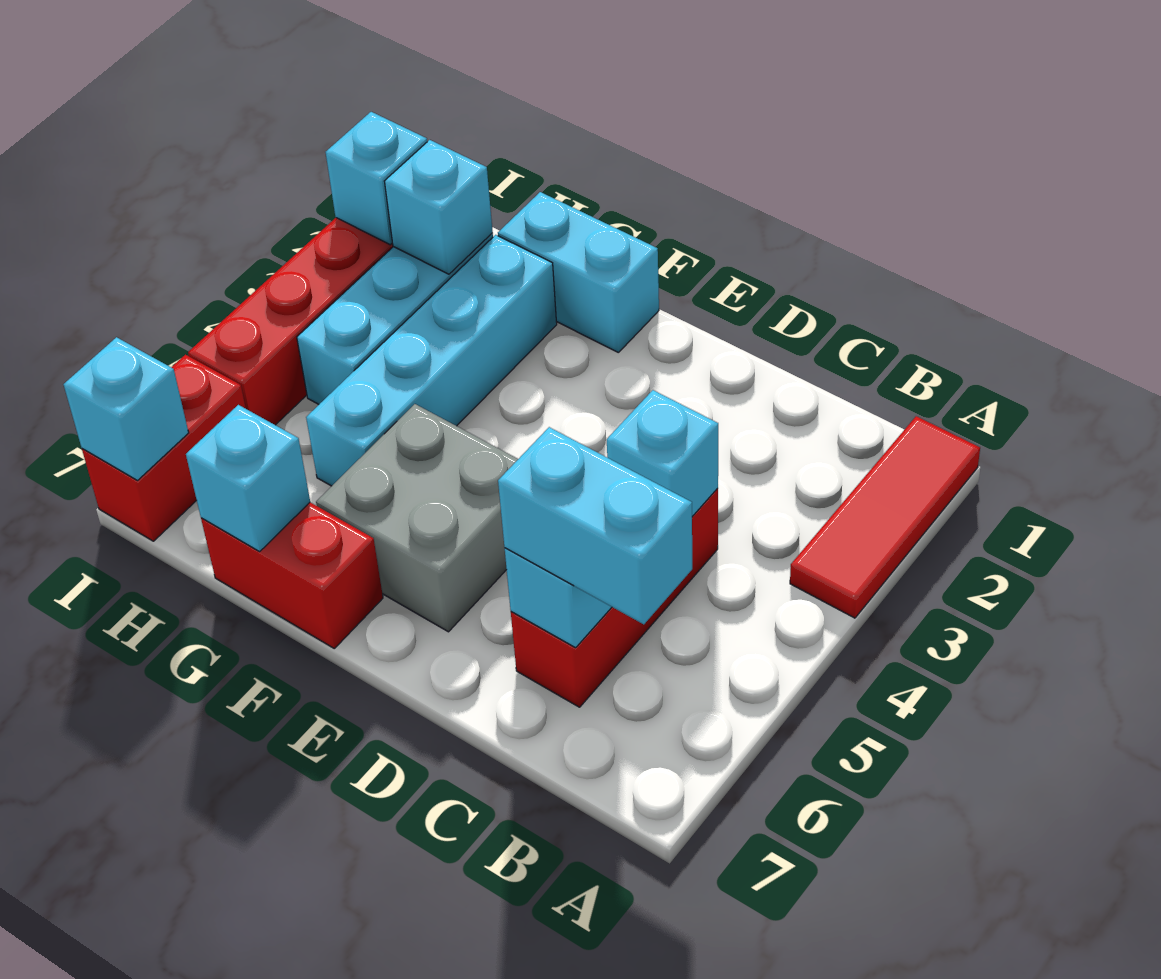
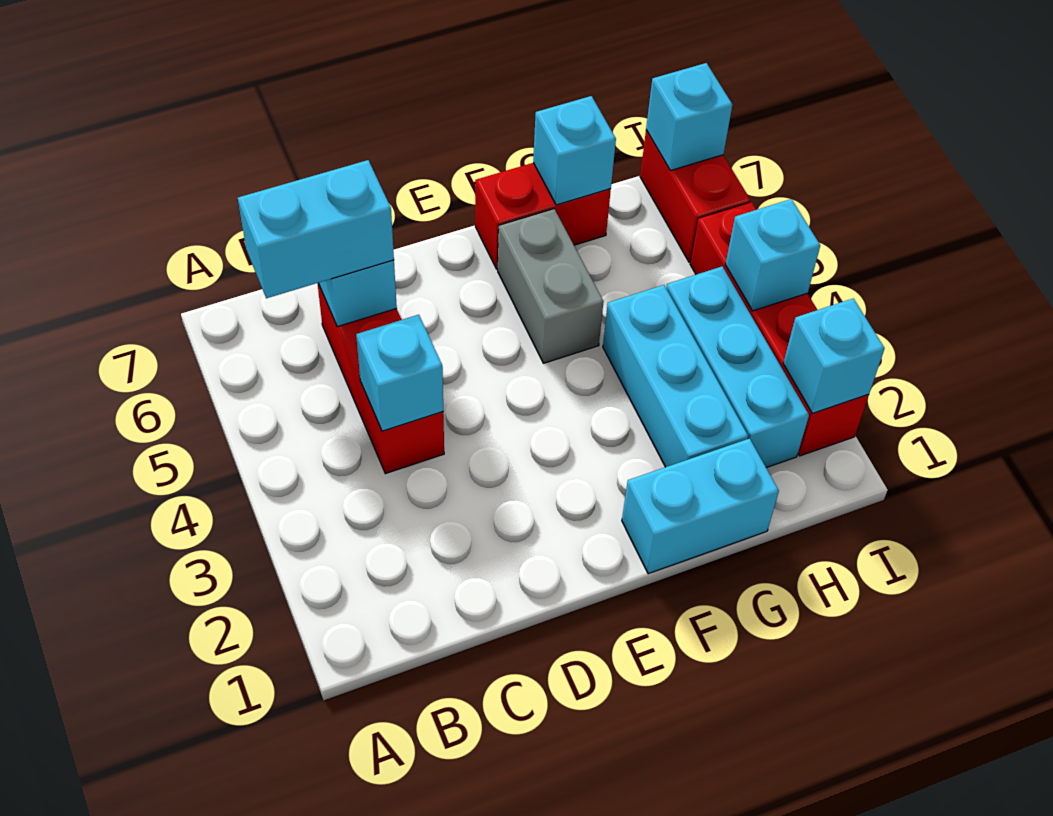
red tile A1:A3 level 1 -> none
grey brick E5:F6 level 1 -> grey brick F5:F6 level 1
cyan brick G2:G5 level 1 -> cyan brick G2:G4 level 1
cyan brick H2 level 2 -> cyan brick I4 level 2

